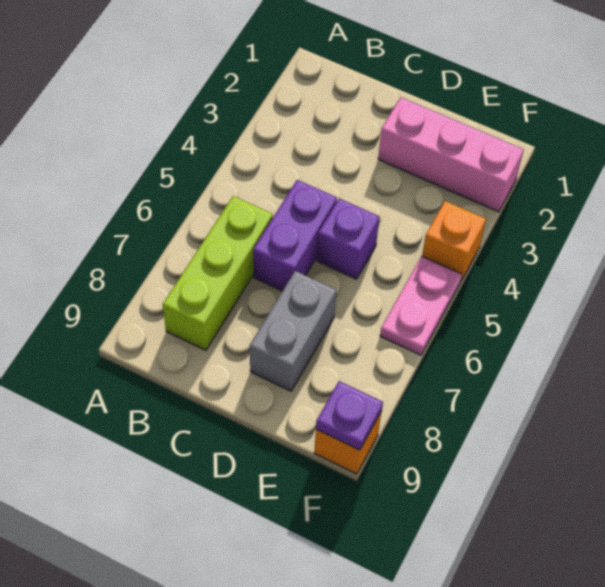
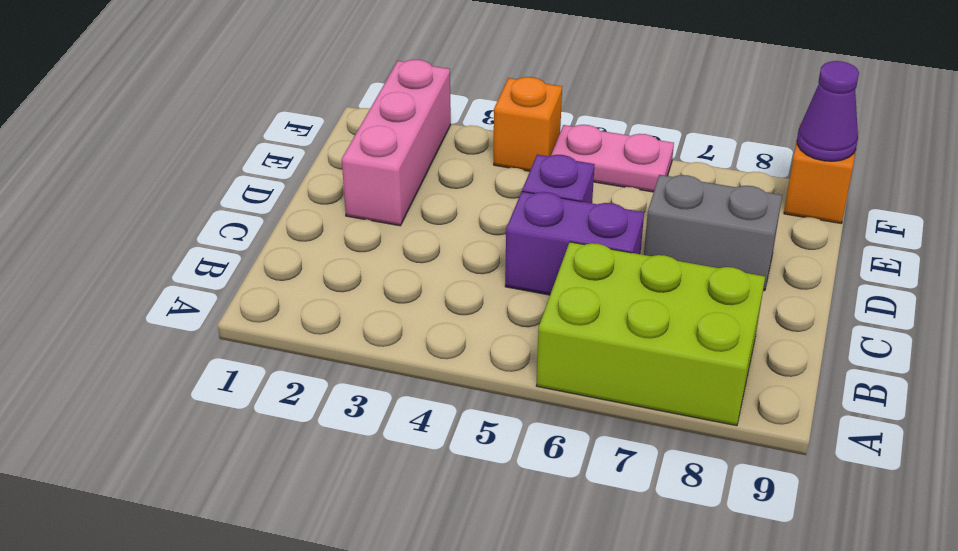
lime brick B6:B8 level 1 -> lime brick A6:B8 level 1
purple plate F9 level 2 -> purple cone F9 level 2

